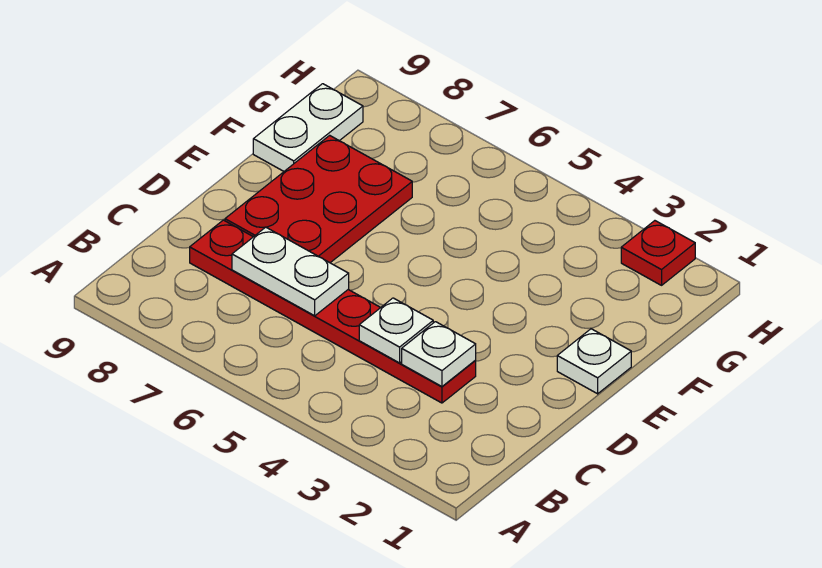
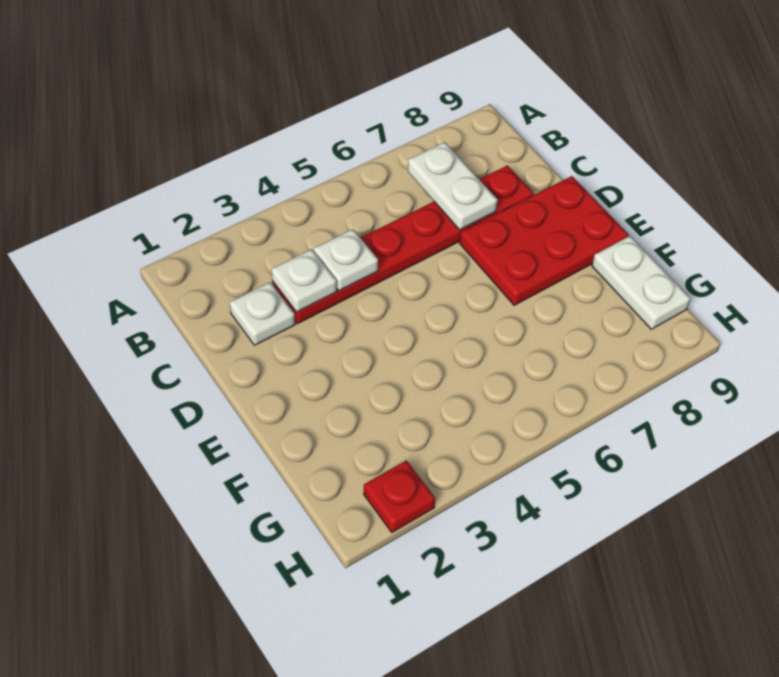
white plate C6:C7 level 2 -> white plate B7:C7 level 2
red plate D7:F8 level 1 -> red plate D7:E9 level 1
white plate E1 level 1 -> white plate C2 level 1

